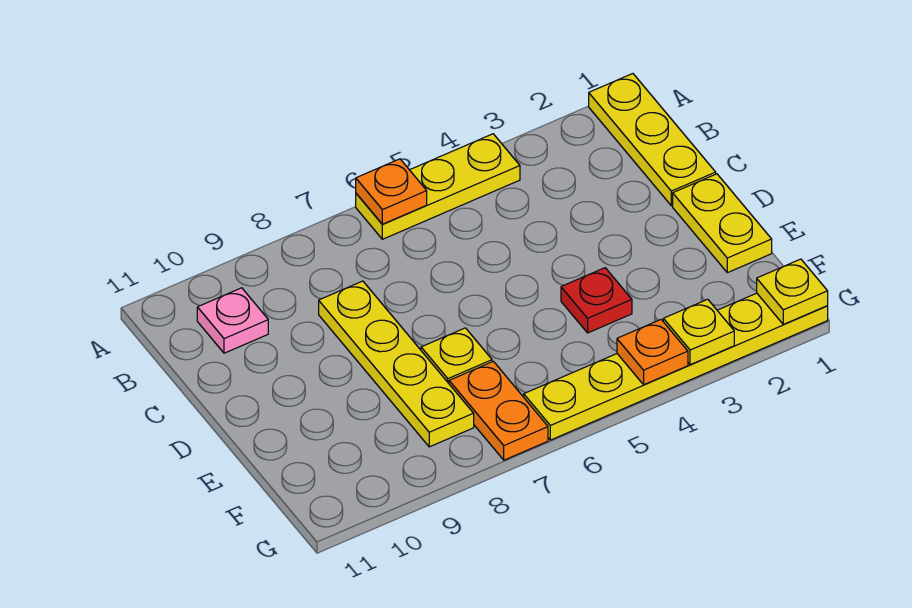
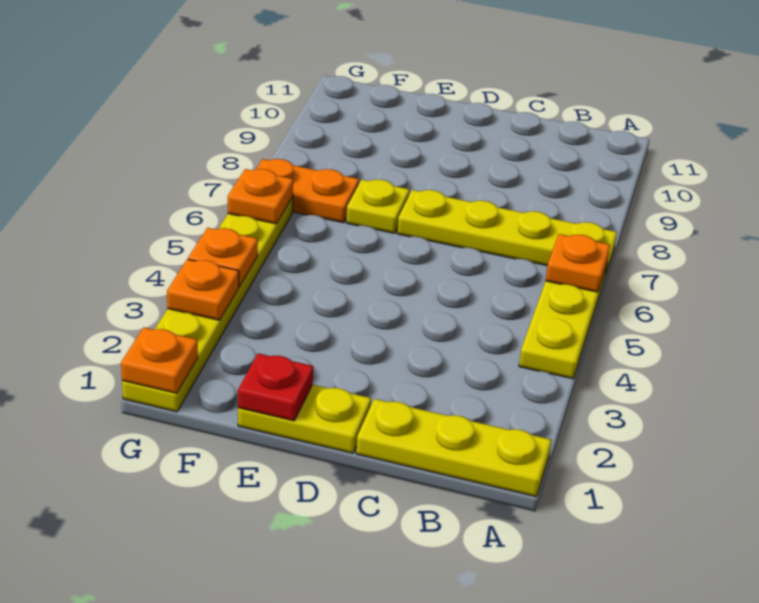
pink plate B10 level 1 -> none
yellow plate C8:F8 level 1 -> yellow plate A7:D7 level 1
red plate E4 level 1 -> red plate E1 level 2
yellow plate G1 level 2 -> orange plate G1 level 2
yellow plate G3 level 2 -> orange plate G3 level 2
none -> orange plate G6 level 2

